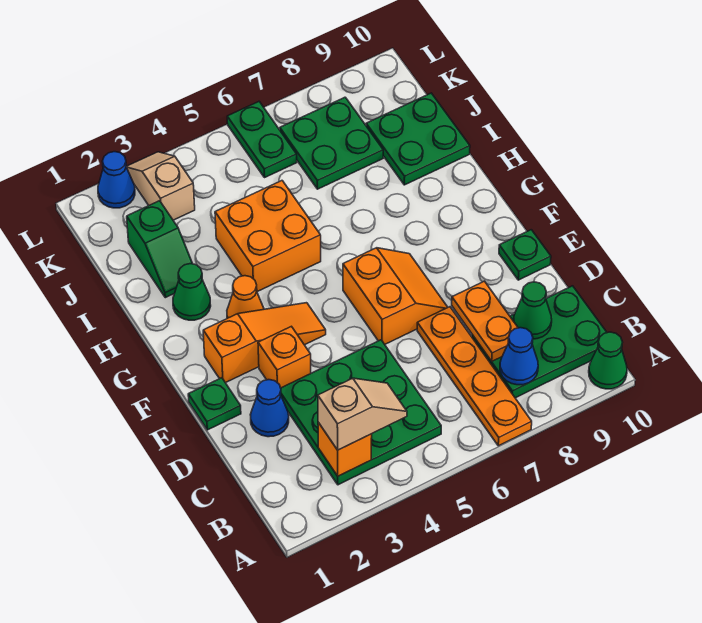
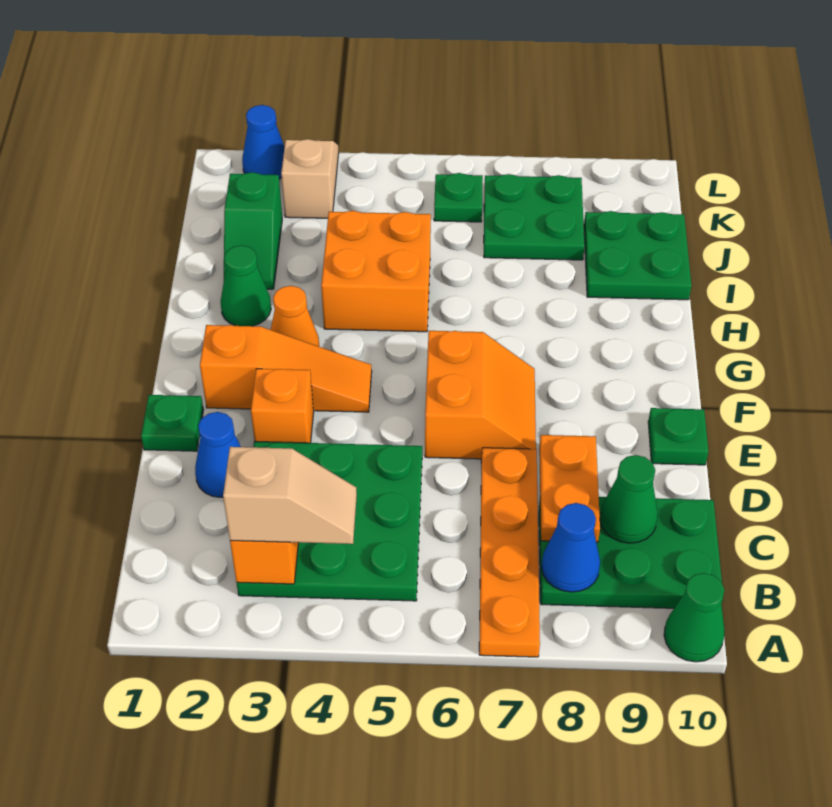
green plate K6:L6 level 1 -> green plate K6 level 1

